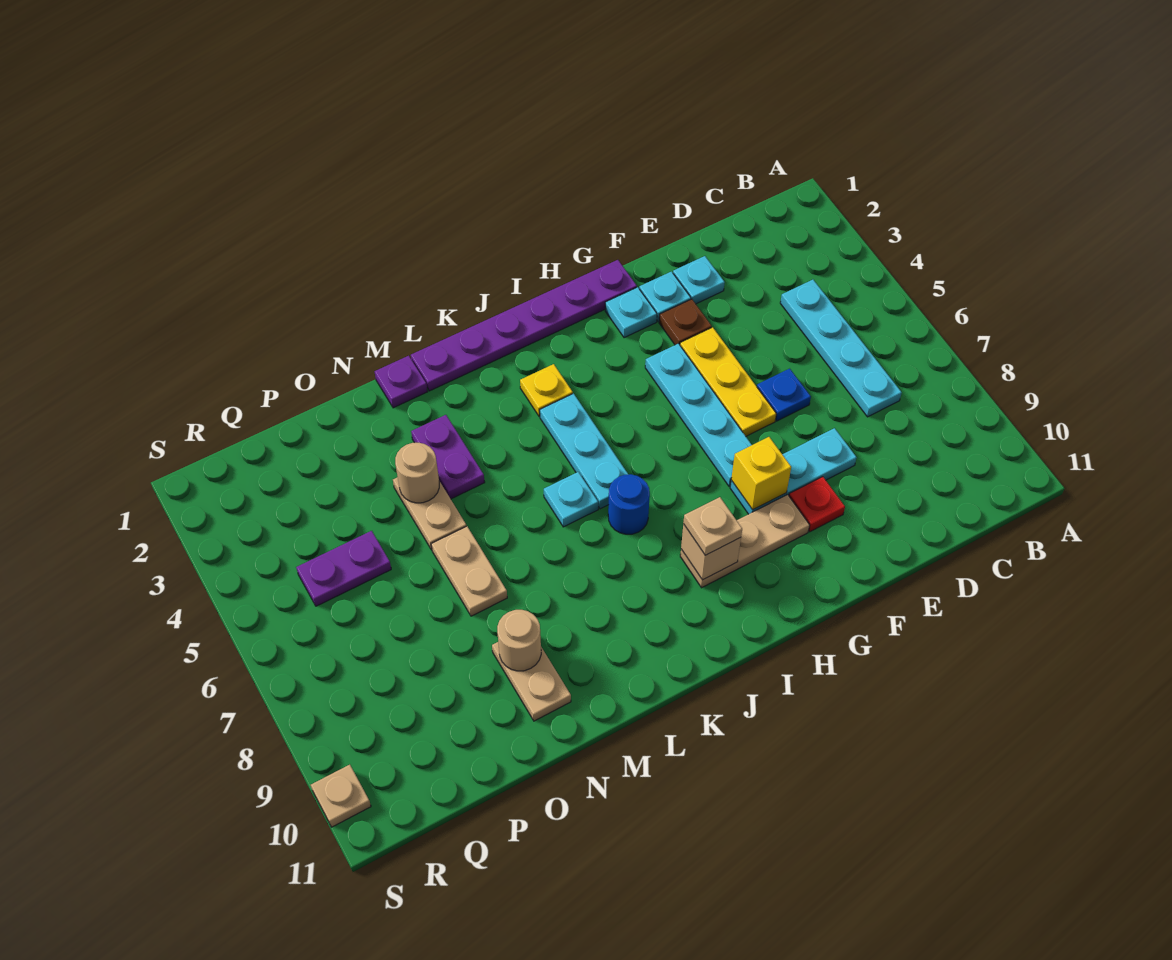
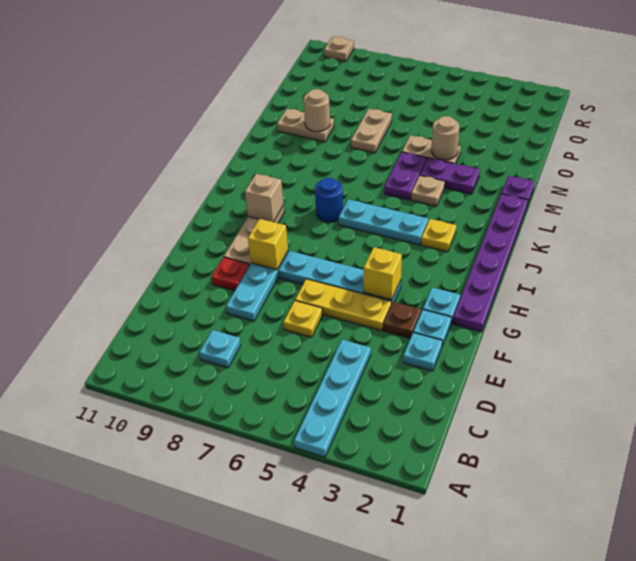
cyan plate C4:C7 level 1 -> cyan plate A4:D4 level 1
blue plate E6 level 1 -> yellow plate E6 level 1
none -> yellow brick G4 level 2
tan plate I9 level 3 -> tan plate L4 level 1
cyan plate K6 level 1 -> cyan plate C8 level 1
tan plate N6:N7 level 1 -> tan plate N7:O7 level 1
purple plate P5:Q5 level 1 -> purple plate L5:M5 level 1

